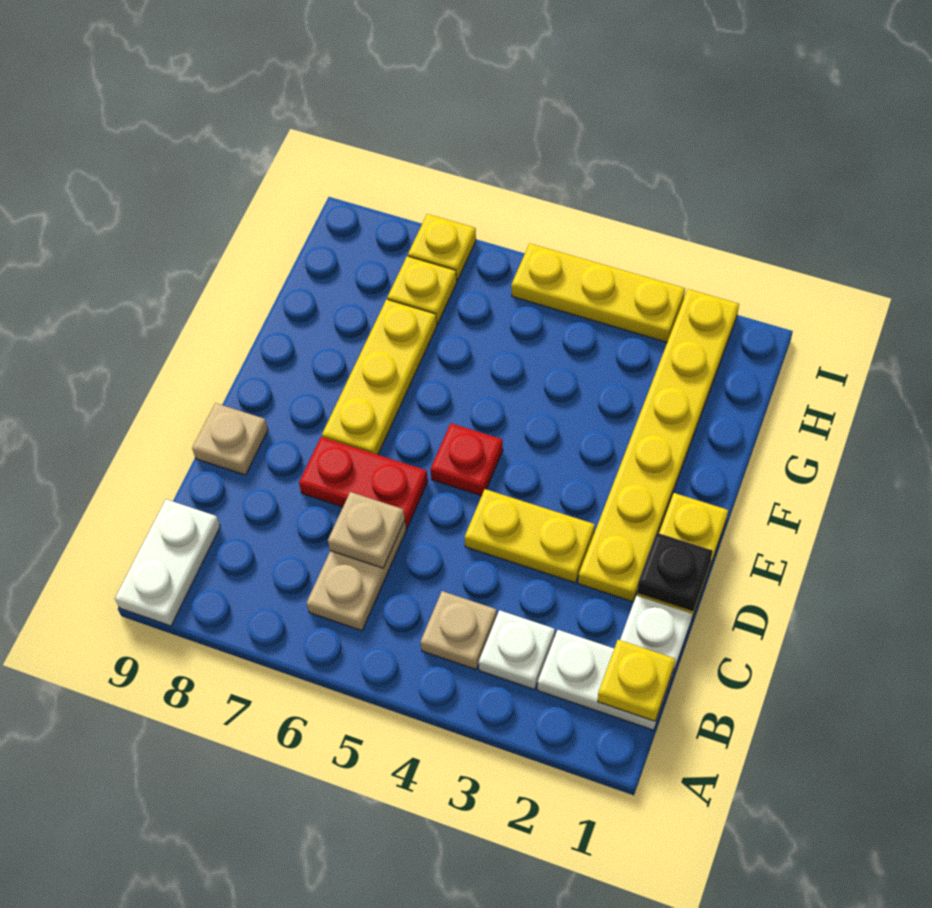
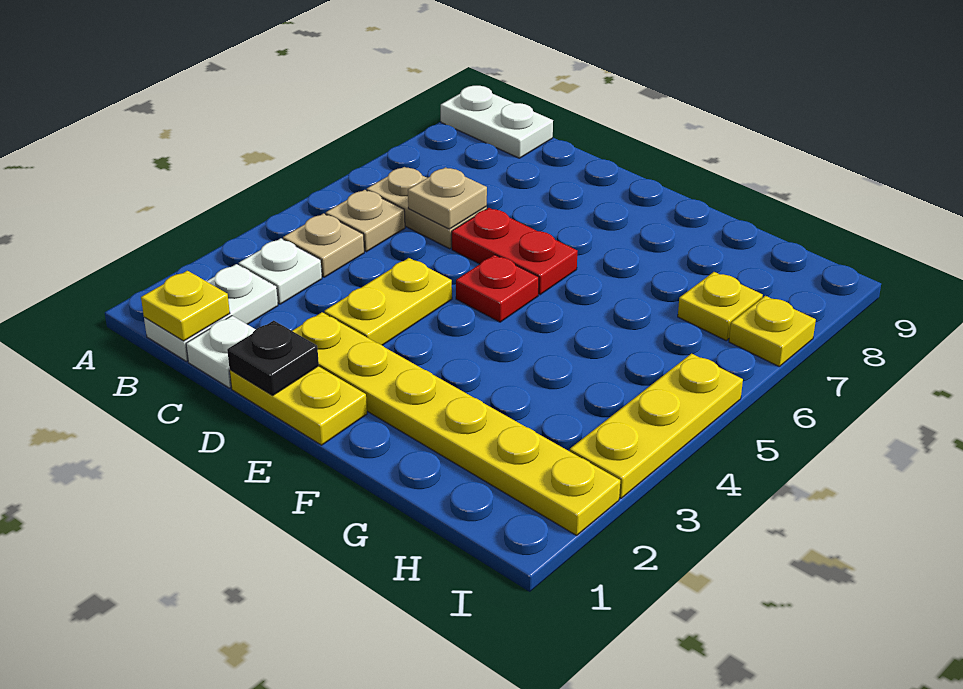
red plate D6:D7 level 1 -> red plate D6:E6 level 1
tan plate D9 level 1 -> tan plate B5 level 1
yellow plate E7:G7 level 1 -> none

